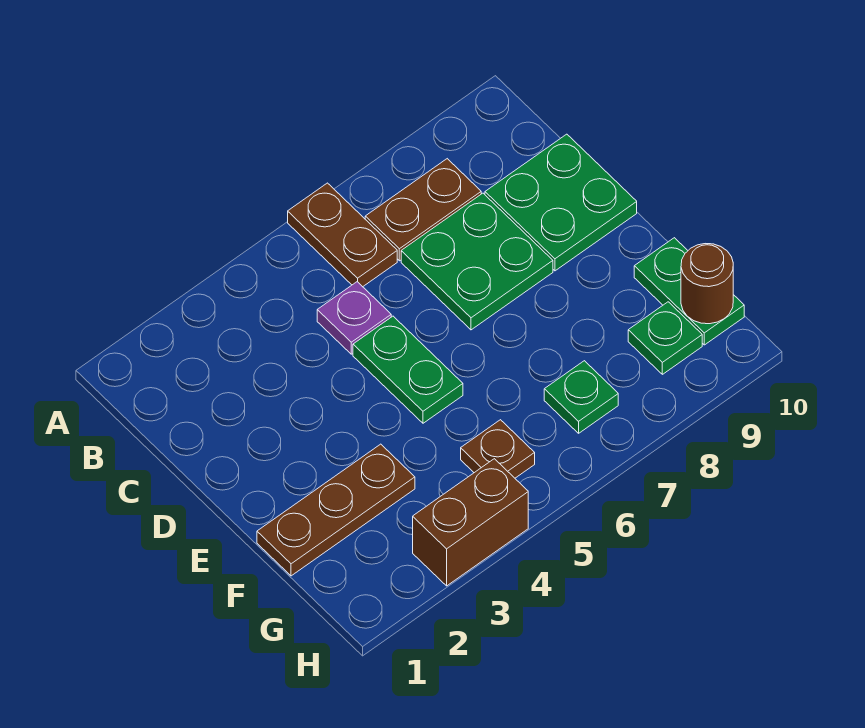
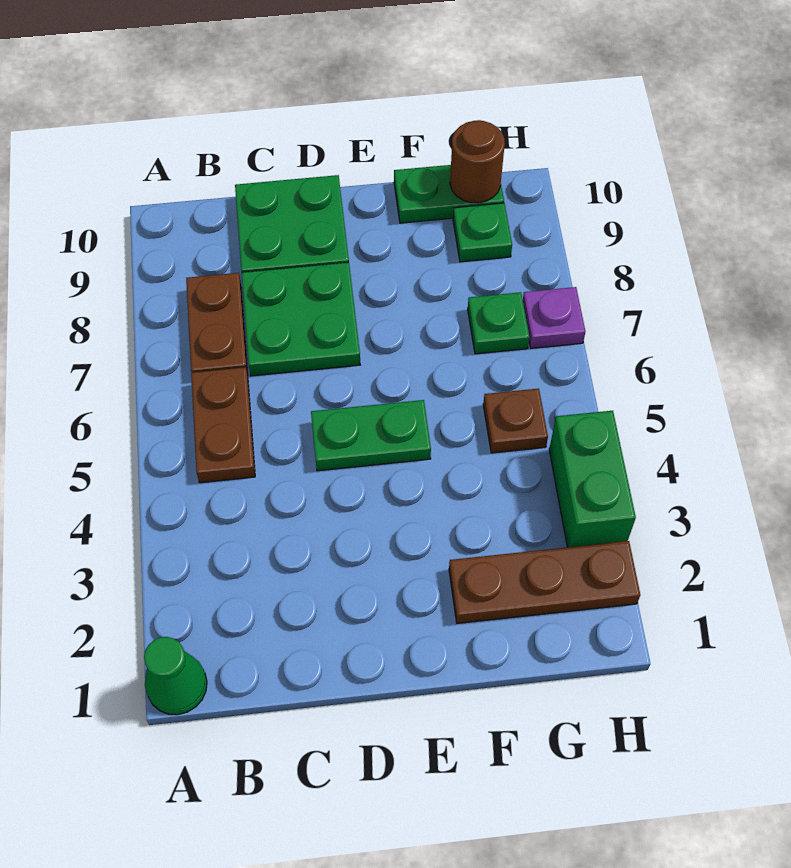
none -> green cone A1 level 1
brown plate A6:B6 level 1 -> brown plate B5:B6 level 1
purple plate C5 level 1 -> purple plate H7 level 1
brown plate F1:F3 level 1 -> brown plate F2:H2 level 1
brown brick H3:H4 level 1 -> green brick H3:H4 level 1

